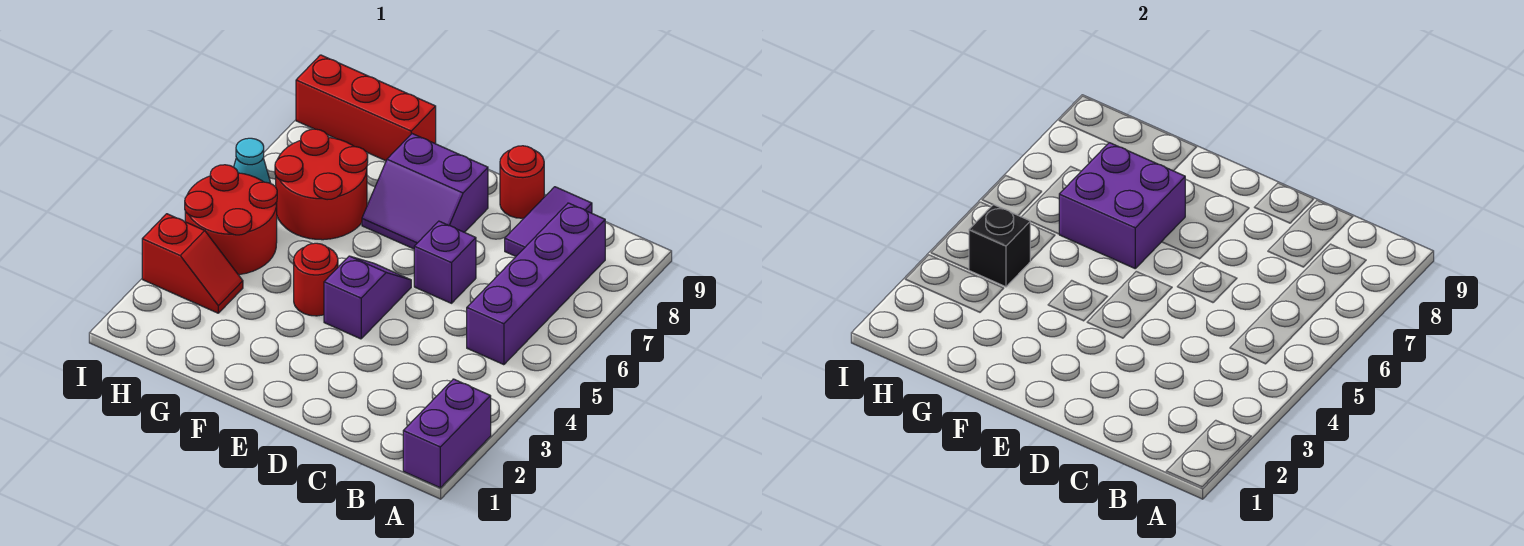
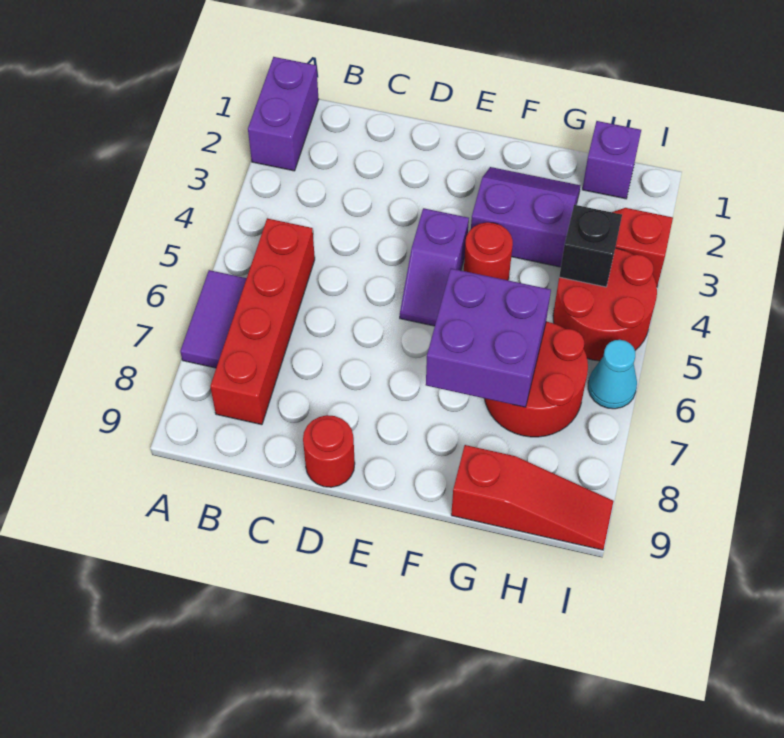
purple brick B5:B8 level 1 -> red brick B5:B8 level 1
purple tile C8:C9 level 1 -> purple tile A6:A7 level 1
purple brick D6 level 1 -> purple brick H1 level 1
purple slope E7:F8 level 1 top 8 -> purple slope F2:G3 level 1 top 3
red brick G9:I9 level 1 -> red slope G9:I9 level 1 top G

